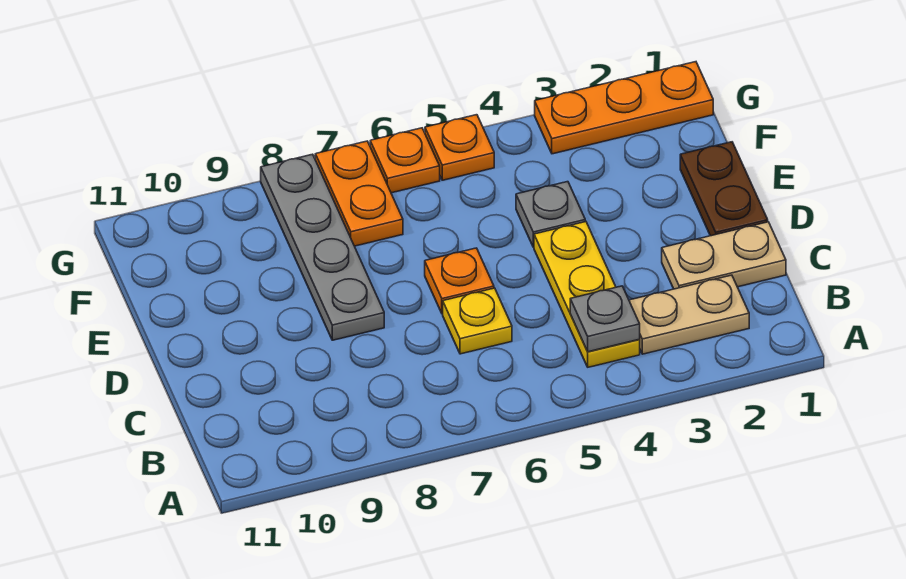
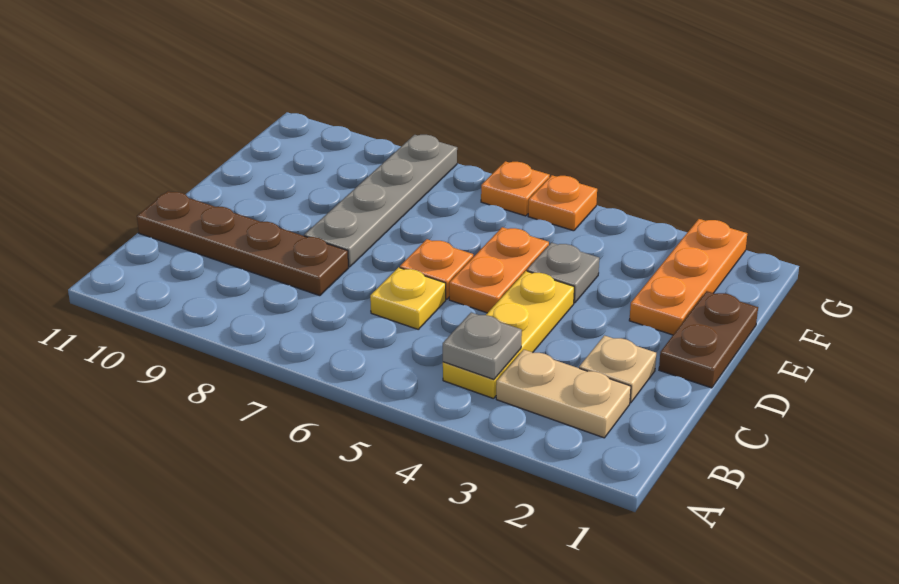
tan plate C1:C2 level 1 -> tan plate C2 level 1
none -> brown plate C8:C11 level 1
orange plate F7:G7 level 1 -> orange plate D5:E5 level 1
orange plate G1:G3 level 1 -> orange plate E2:G2 level 1

